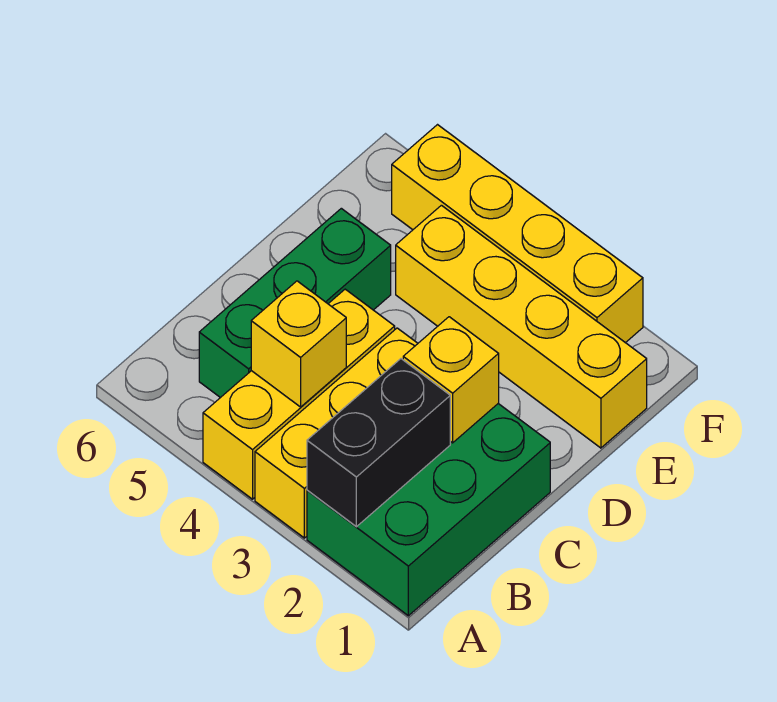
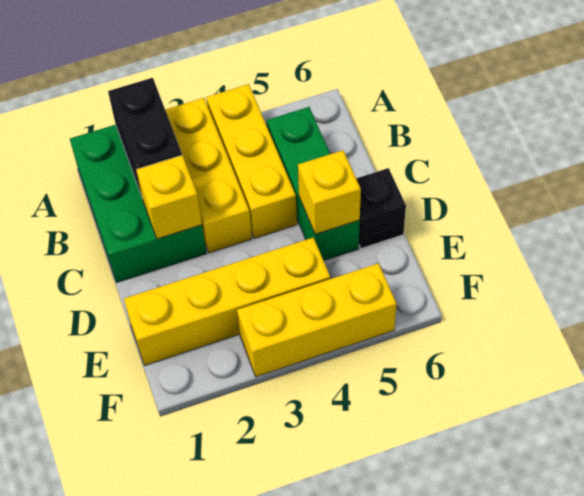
yellow brick B4 level 2 -> yellow brick D5 level 2
none -> black brick D6 level 1
yellow brick F2:F5 level 1 -> yellow brick F3:F5 level 1

